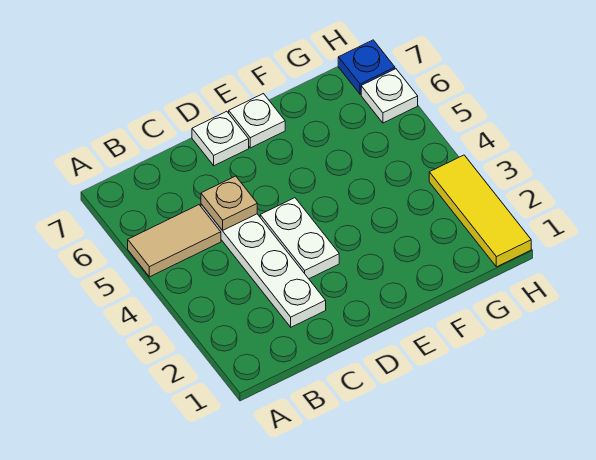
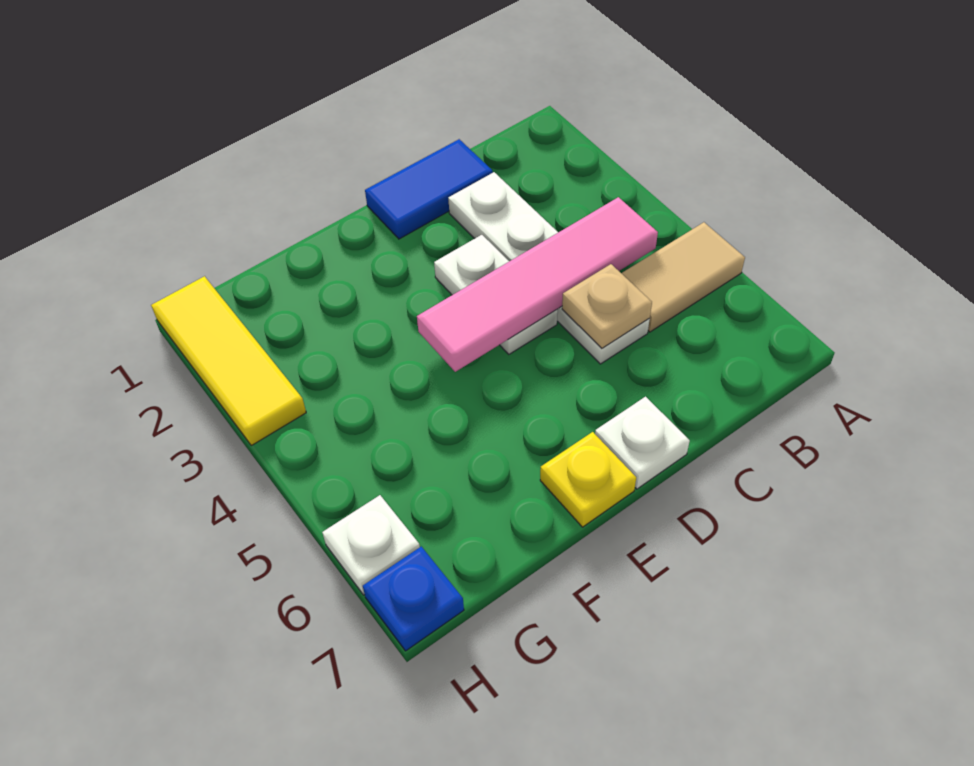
none -> pink tile B4:E4 level 2
none -> blue tile C1:D1 level 1
white plate E7 level 1 -> yellow plate E7 level 1

